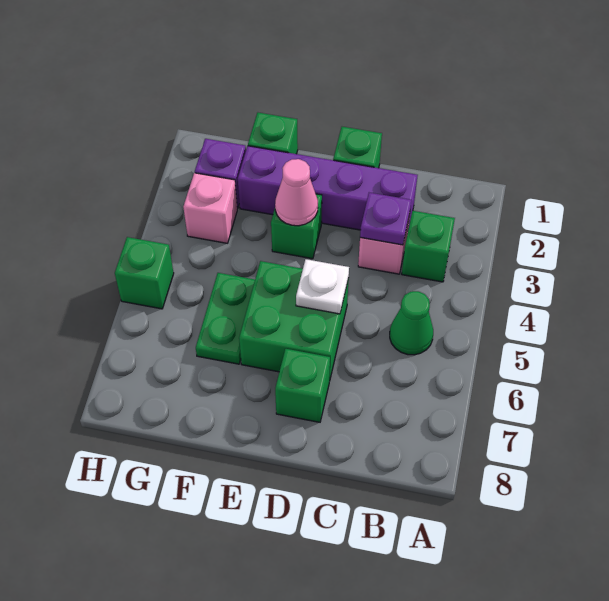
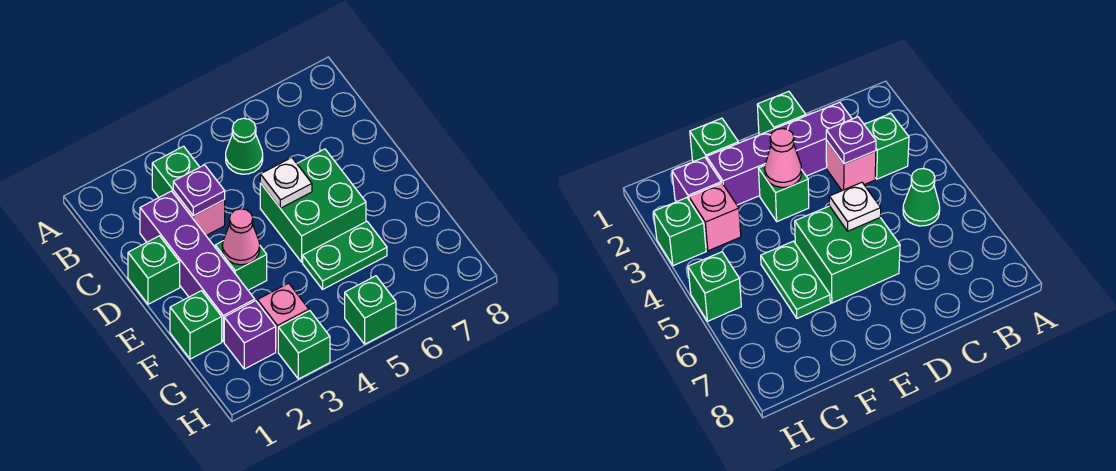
green brick D7 level 1 -> green brick H3 level 1

